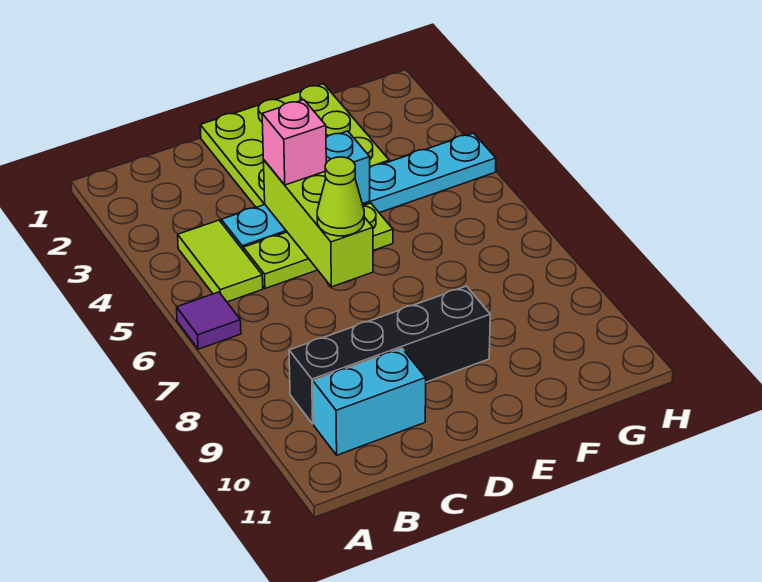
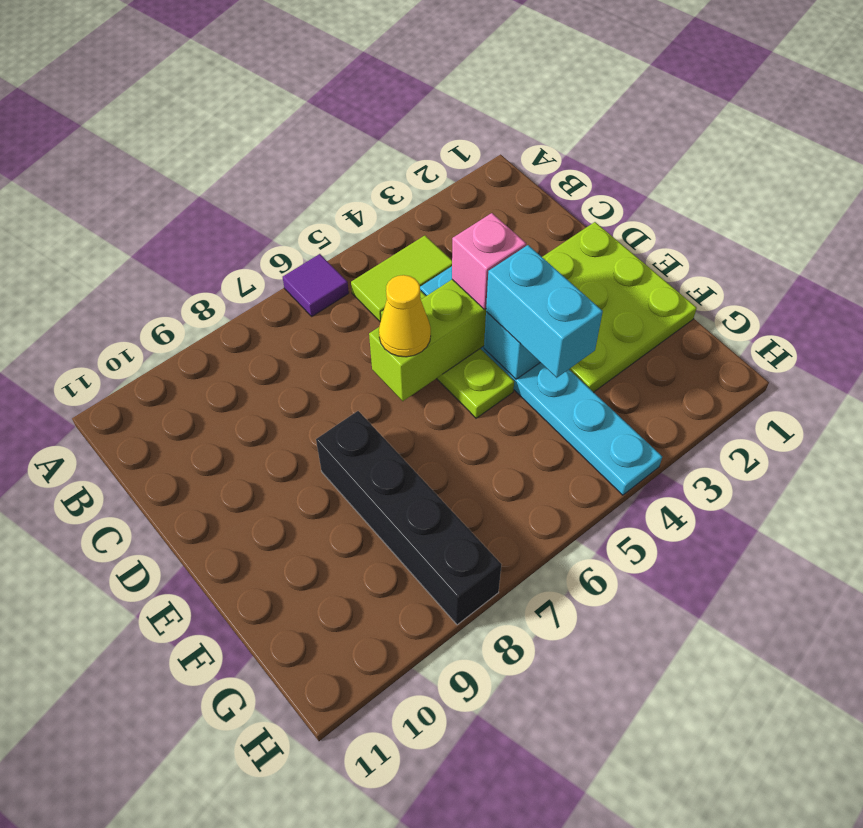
black brick B9:E9 level 1 -> black brick E8:H8 level 1
cyan brick B10:C10 level 1 -> cyan brick E4:F4 level 3
lime cone D6 level 3 -> yellow cone D6 level 3

